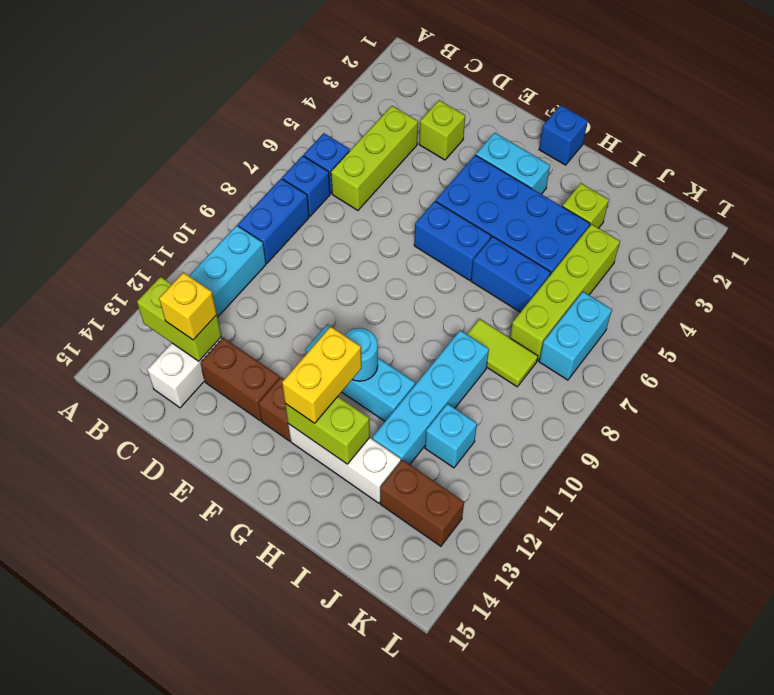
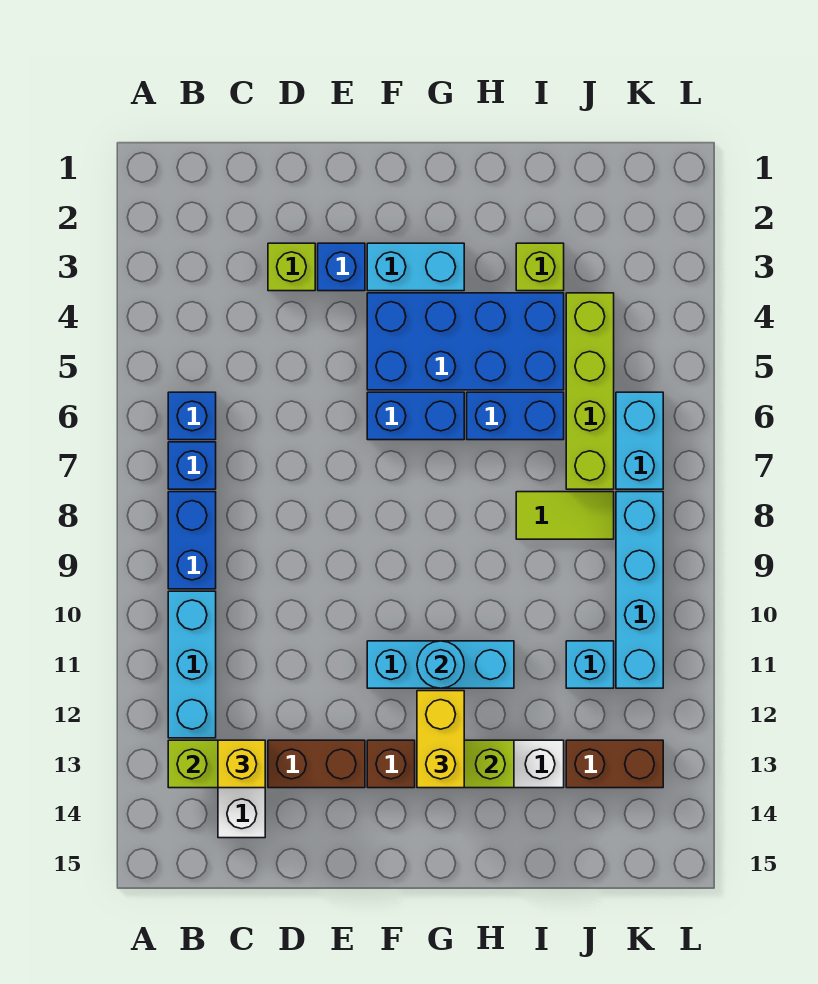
lime brick C4:C6 level 1 -> none
blue brick G1 level 1 -> blue brick E3 level 1
cyan brick I9:I12 level 1 -> cyan brick K8:K11 level 1

